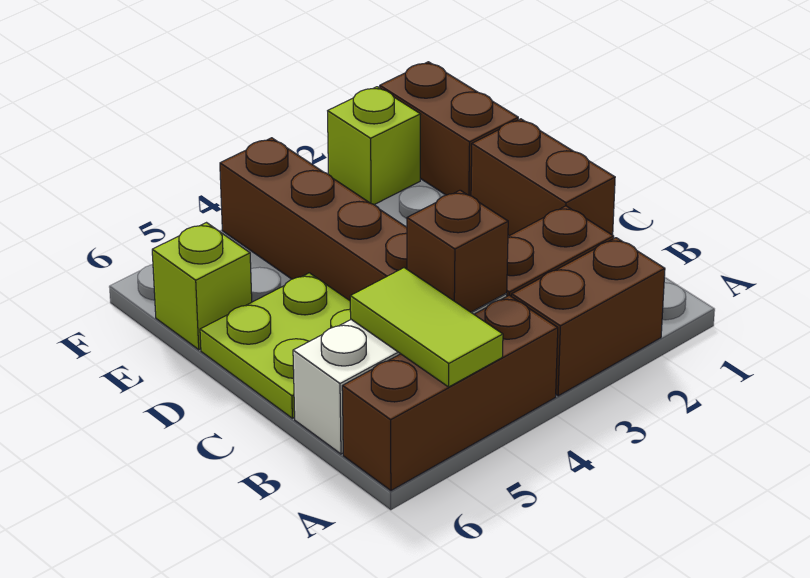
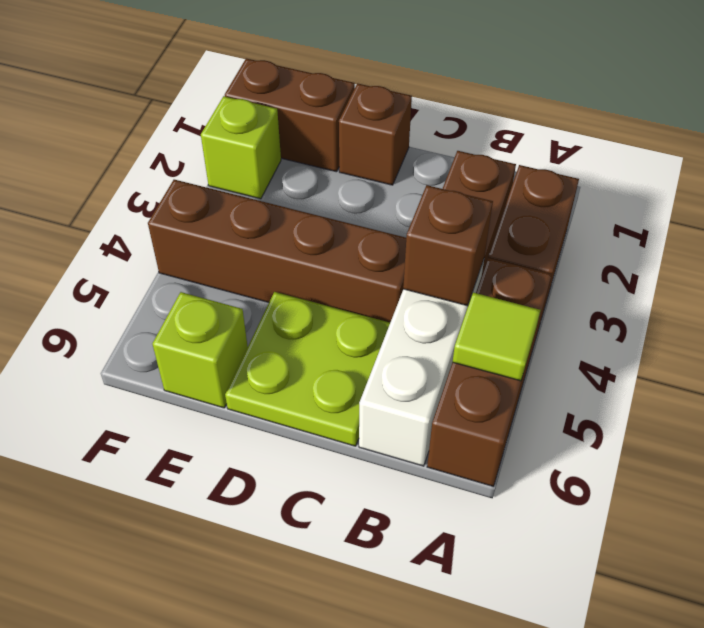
lime tile A5:B5 level 2 -> lime tile A5 level 2
brown brick C1:D1 level 1 -> brown brick D1 level 1

